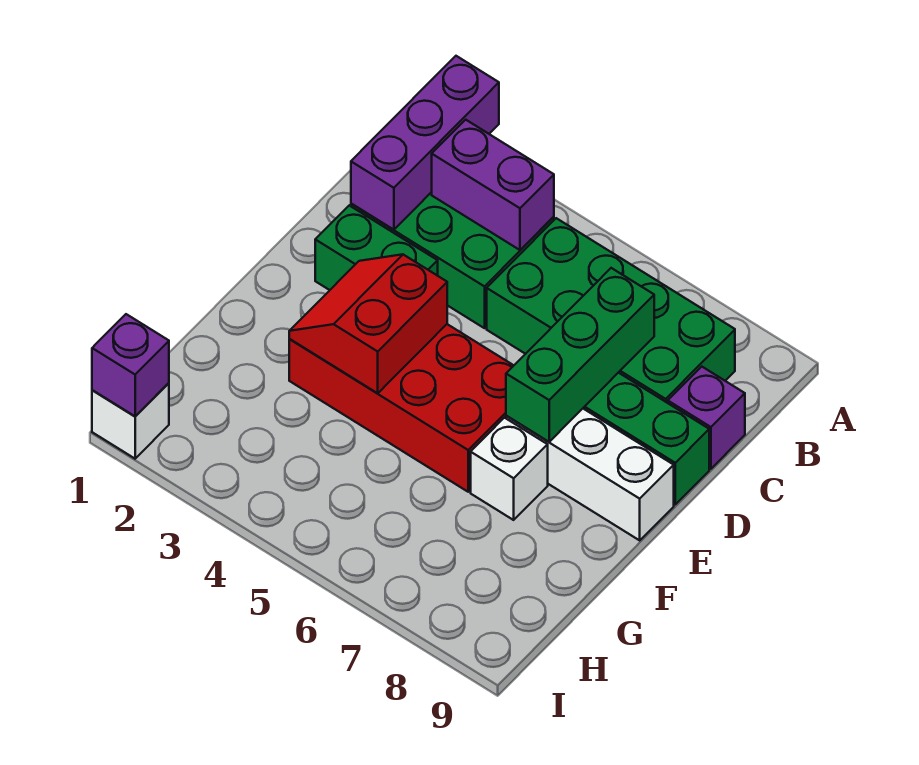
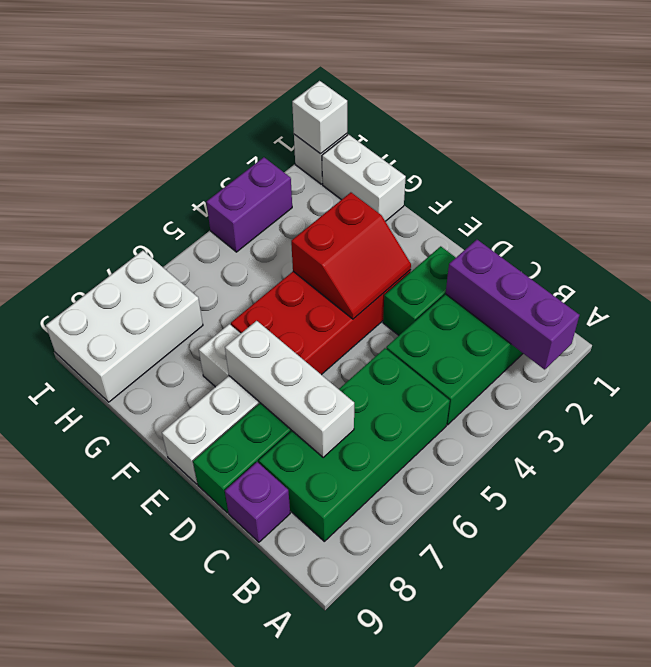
purple brick B3:B4 level 2 -> purple brick I3:I4 level 1
green brick C7:E7 level 2 -> white brick C7:E7 level 2
red slope E3:F4 level 2 top 4 -> red slope E3:F4 level 2 top F
none -> white brick G1:H1 level 1
none -> white brick H7:I9 level 1
purple brick I1 level 2 -> white brick I1 level 2

